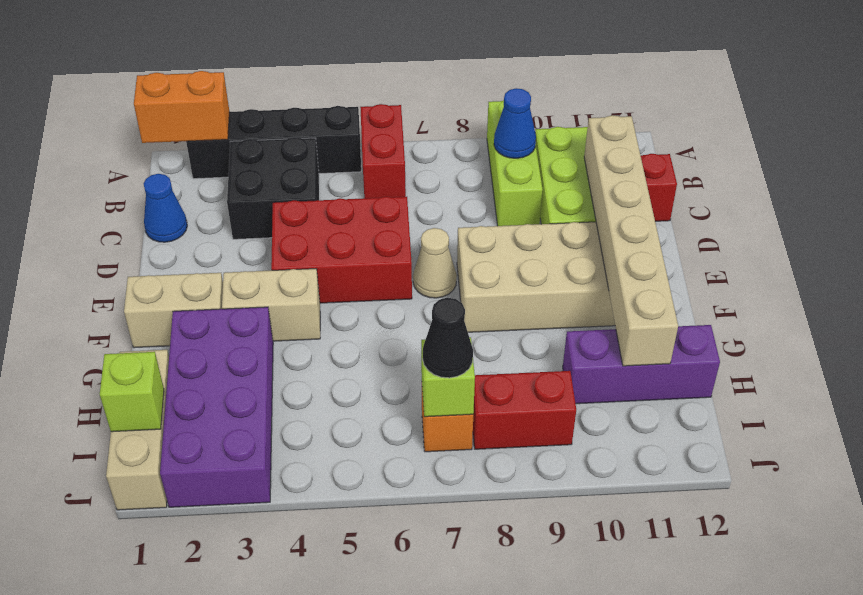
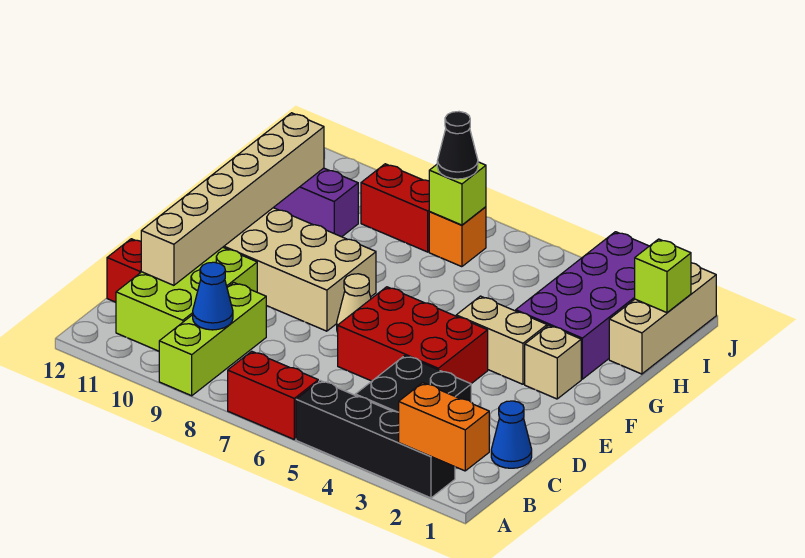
red brick A6:B6 level 1 -> red brick A6:A7 level 1
tan brick F1:F2 level 1 -> tan brick F2 level 1

